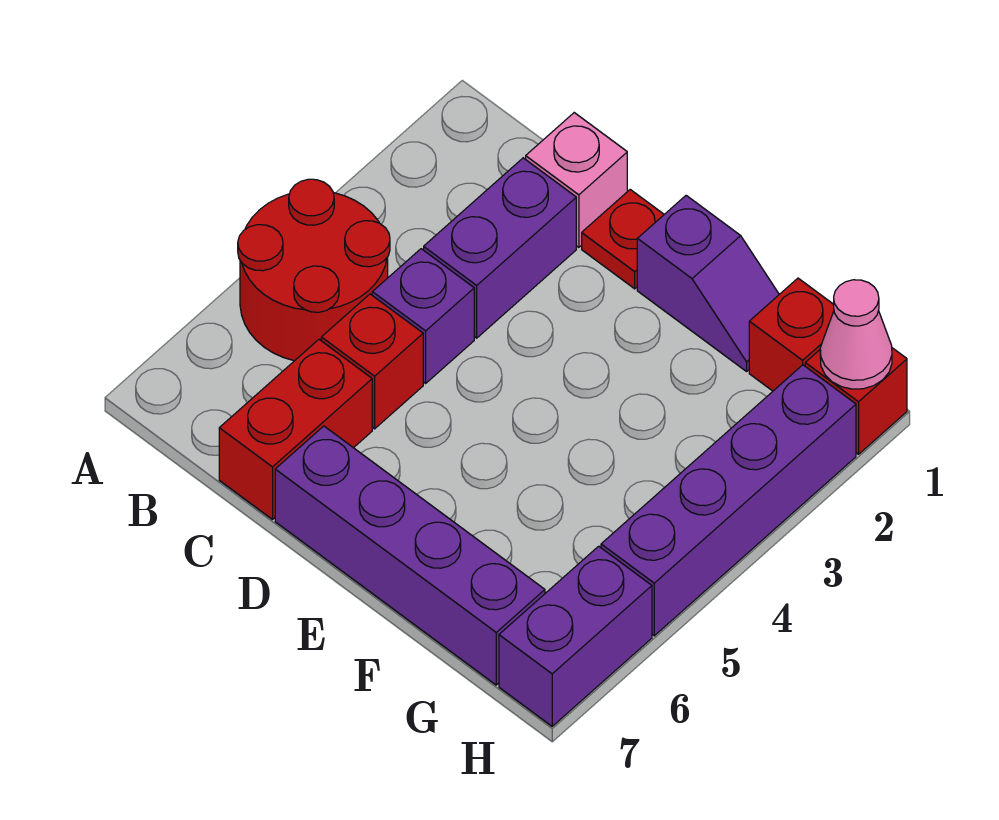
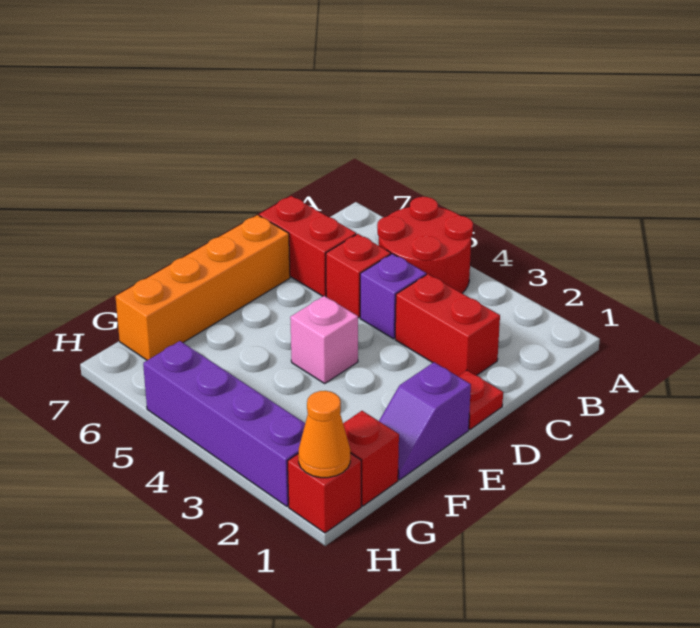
pink brick C1 level 1 -> pink brick E4 level 1
purple brick C2:C3 level 1 -> red brick C2:C3 level 1
purple brick D7:G7 level 1 -> orange brick D7:G7 level 1
pink cone H1 level 2 -> orange cone H1 level 2
purple brick H6:H7 level 1 -> none

